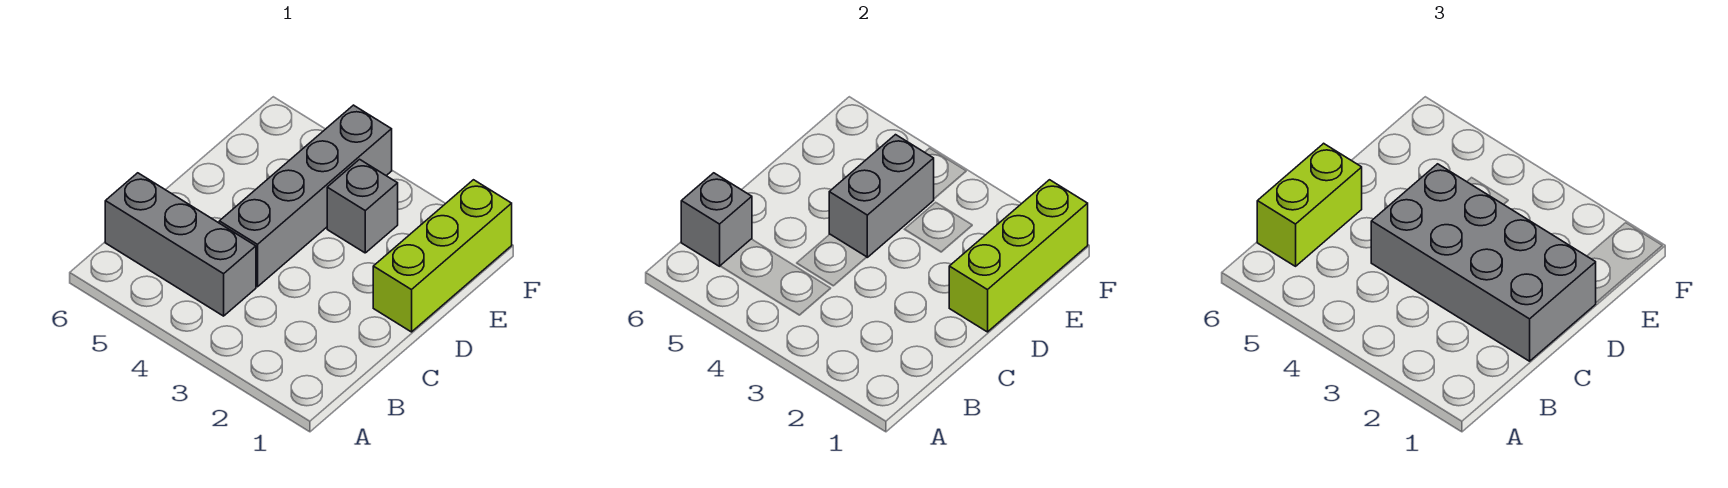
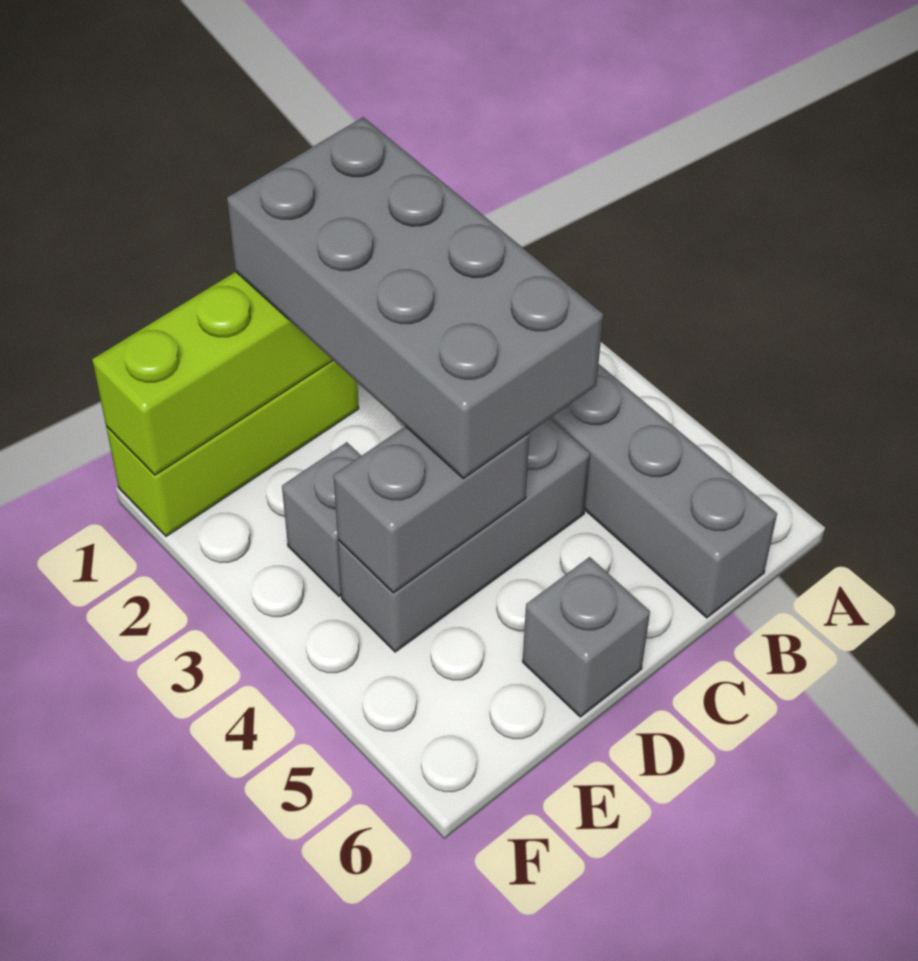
grey brick B6 level 2 -> grey brick D6 level 1
lime brick B6:C6 level 3 -> none
grey brick C4:F4 level 1 -> grey brick C4:E4 level 1

